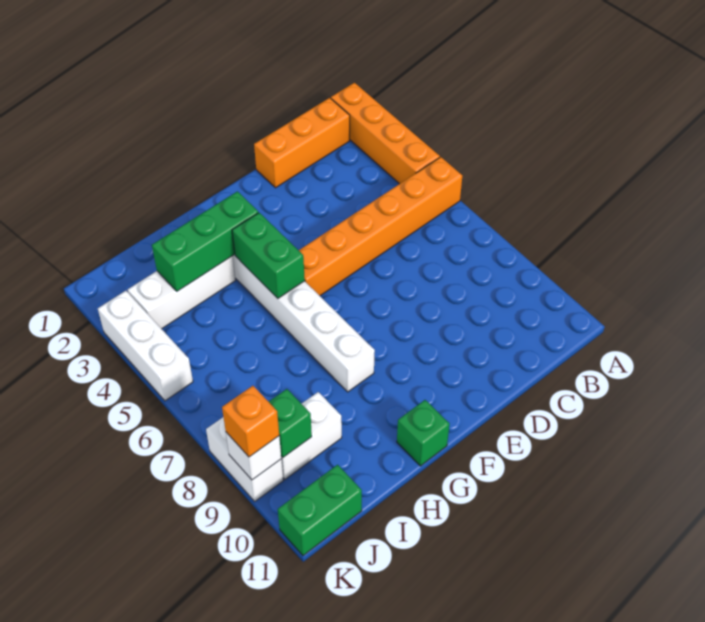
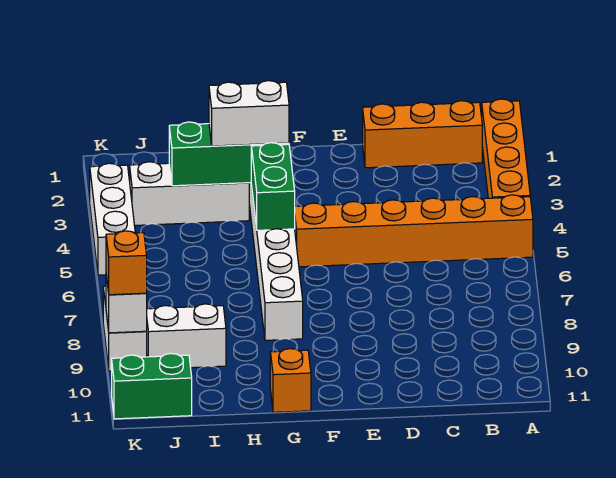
none -> white brick G3:H3 level 3
green brick G11 level 1 -> orange brick G11 level 1
green brick J9 level 2 -> none

